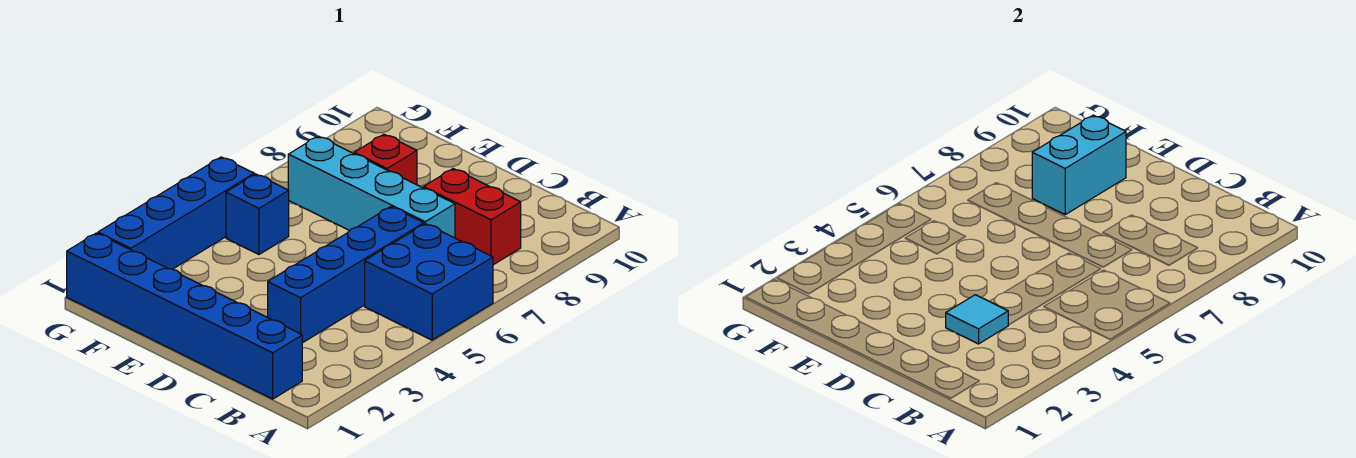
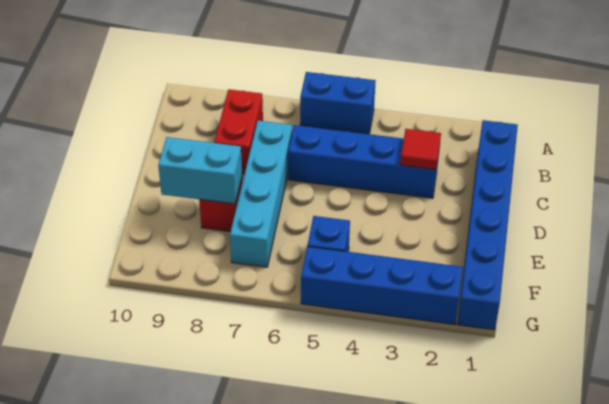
blue brick A5:B6 level 1 -> blue brick A5:A6 level 1
cyan tile C3 level 2 -> red tile C3 level 2

